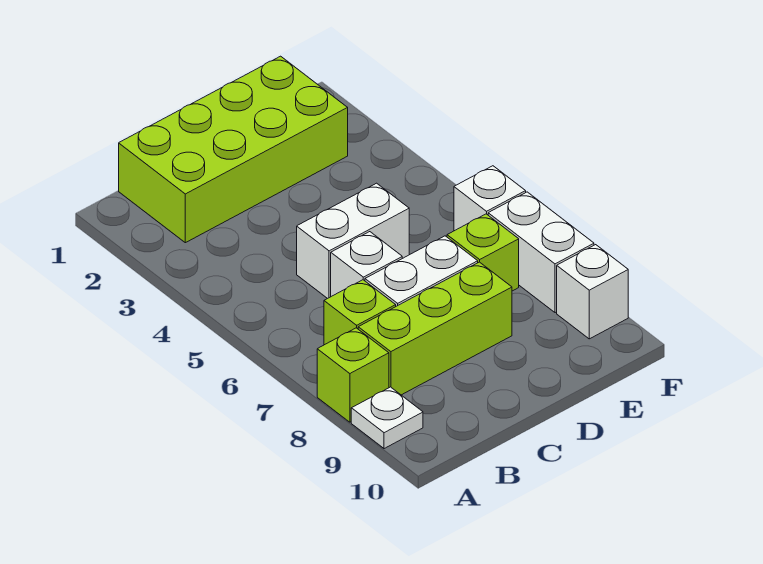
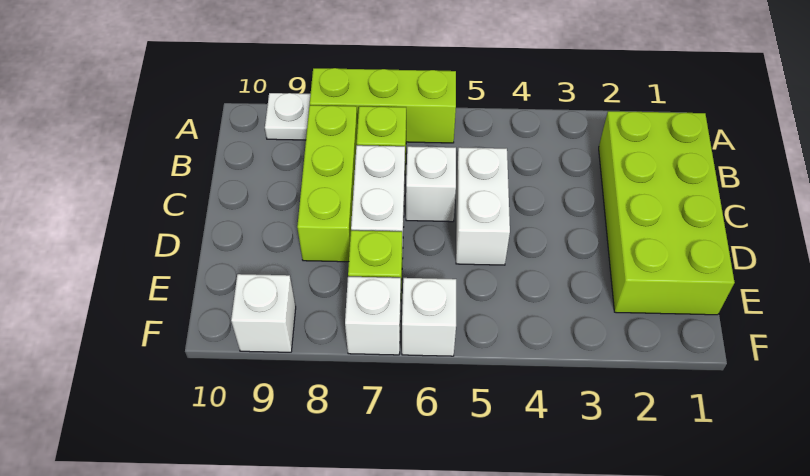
lime brick A8 level 1 -> lime brick A6:A8 level 1
white brick F7:F8 level 1 -> white brick F7 level 1

